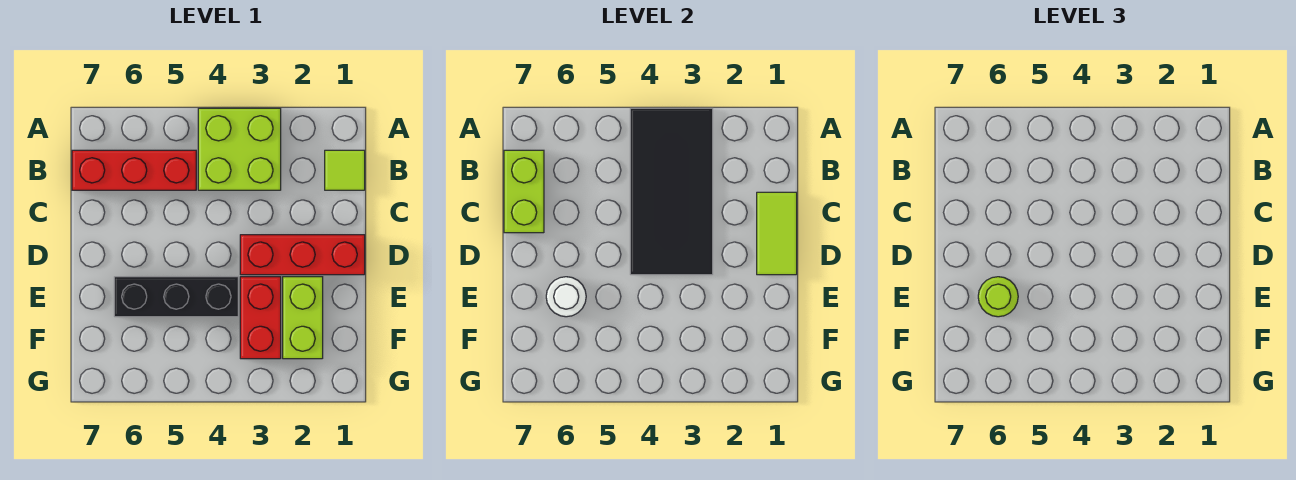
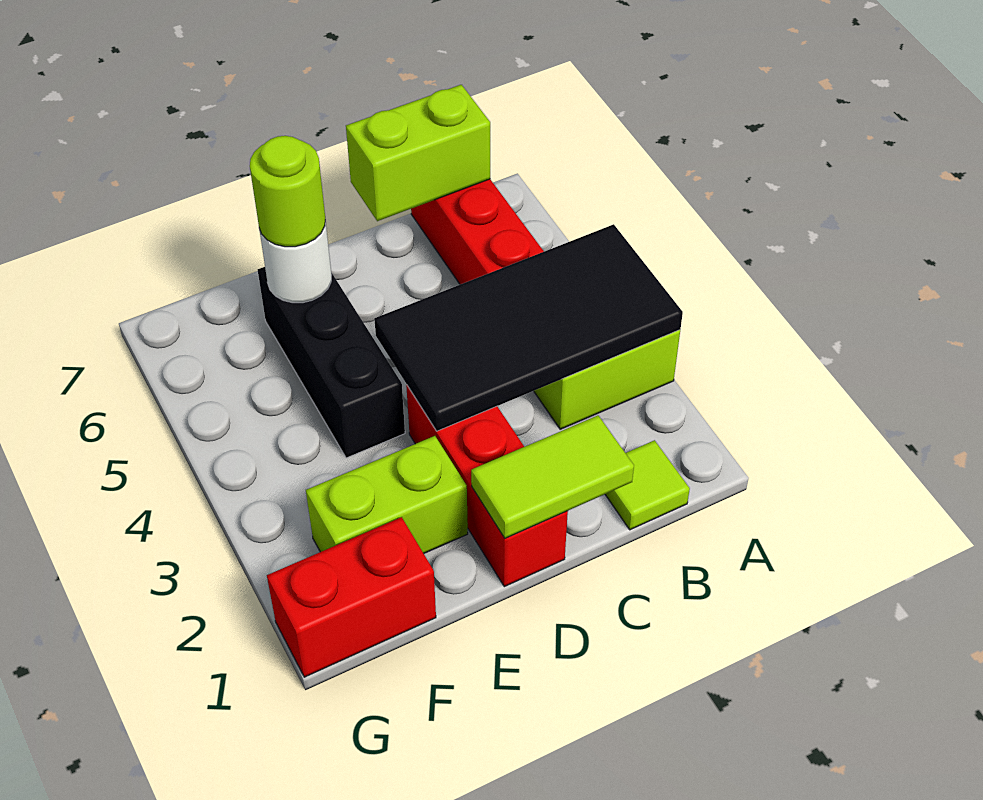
red brick E3:F3 level 1 -> red brick F1:G1 level 1

